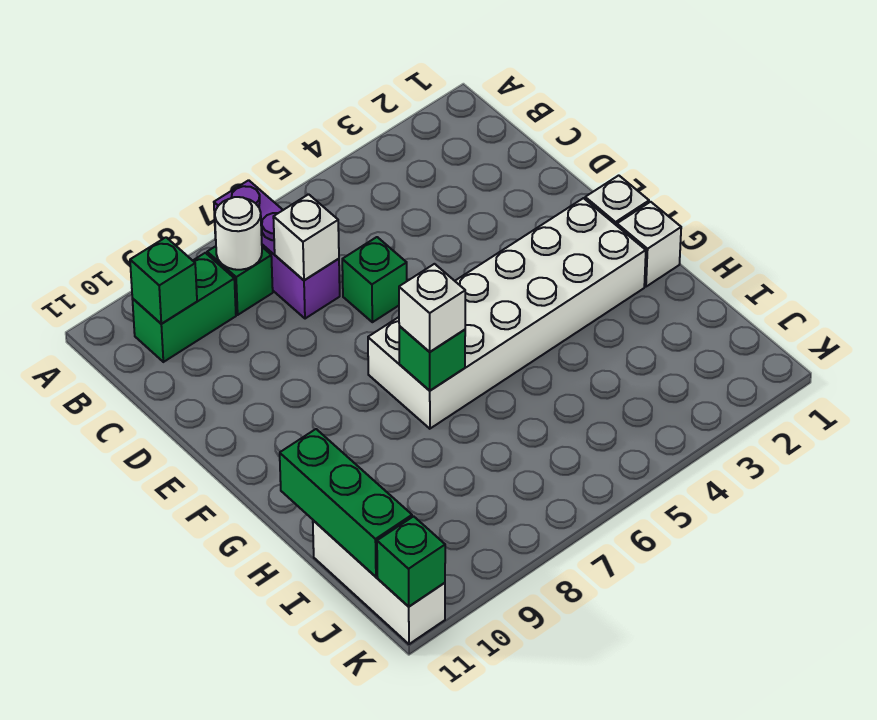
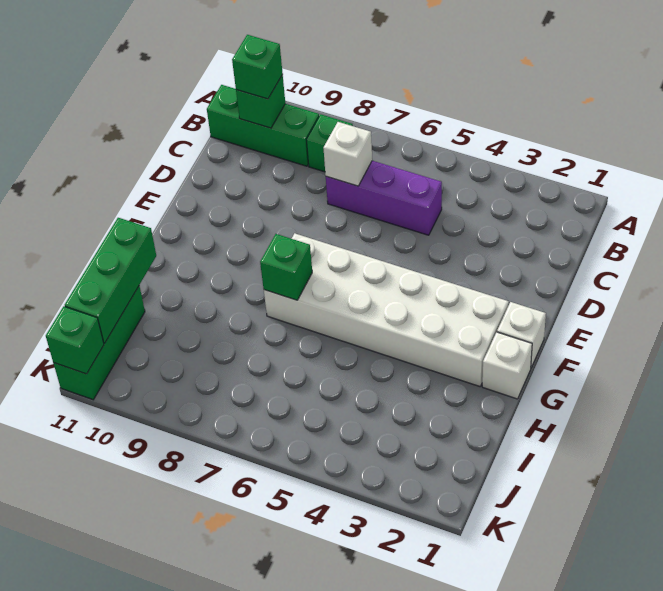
purple brick A7:C7 level 1 -> purple brick C5:C7 level 1
white round brick B8 level 2 -> none
green brick B9:B10 level 1 -> green brick B9:B11 level 1
green brick D6 level 1 -> green brick B10 level 3
white brick G7 level 3 -> none
white brick I11:K11 level 1 -> green brick I11:K11 level 1

